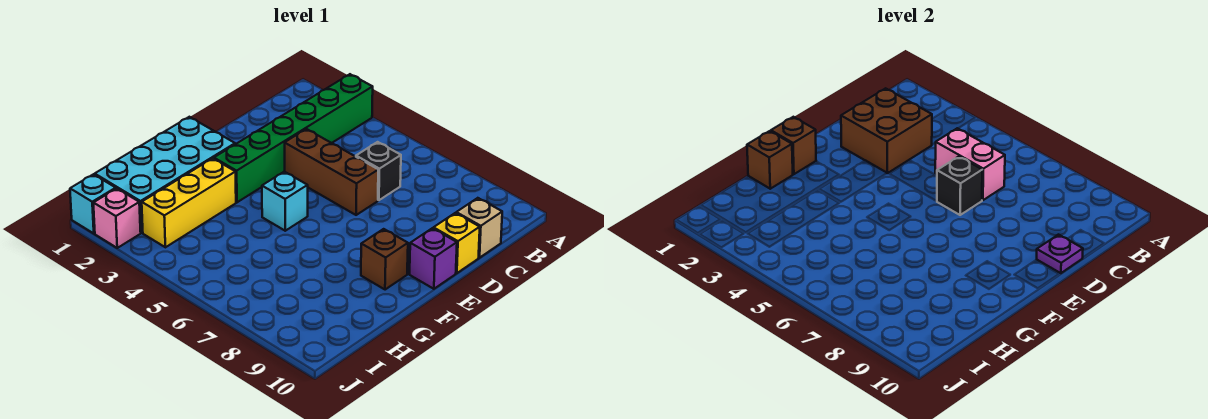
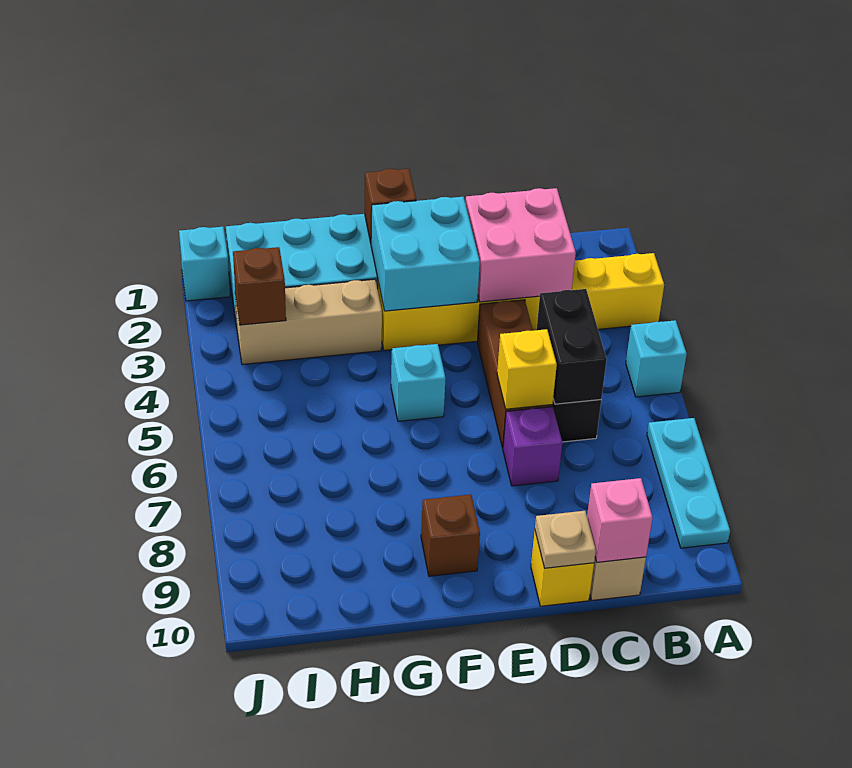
green brick A3:F3 level 1 -> yellow brick A3:F3 level 1
none -> cyan brick A5 level 1
none -> cyan plate A7:A9 level 1
brown brick C2:D3 level 2 -> pink brick C2:D3 level 2
pink brick C5:C6 level 2 -> black brick C5:C6 level 2
black brick D6 level 2 -> yellow brick D6 level 2
purple plate D10 level 2 -> tan plate D10 level 2
none -> cyan brick E2:F3 level 2
purple brick E10 level 1 -> purple brick D7 level 1
brown brick G1 level 2 -> brown brick I3 level 2
yellow brick G3:I3 level 1 -> tan brick G3:I3 level 1
pink brick J2 level 1 -> pink brick C10 level 2

